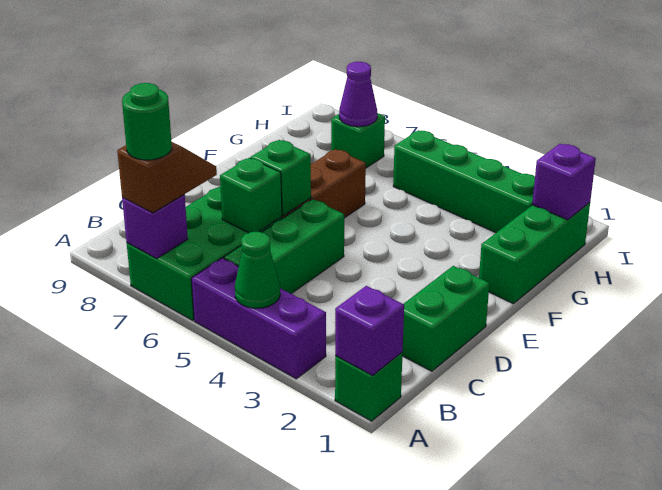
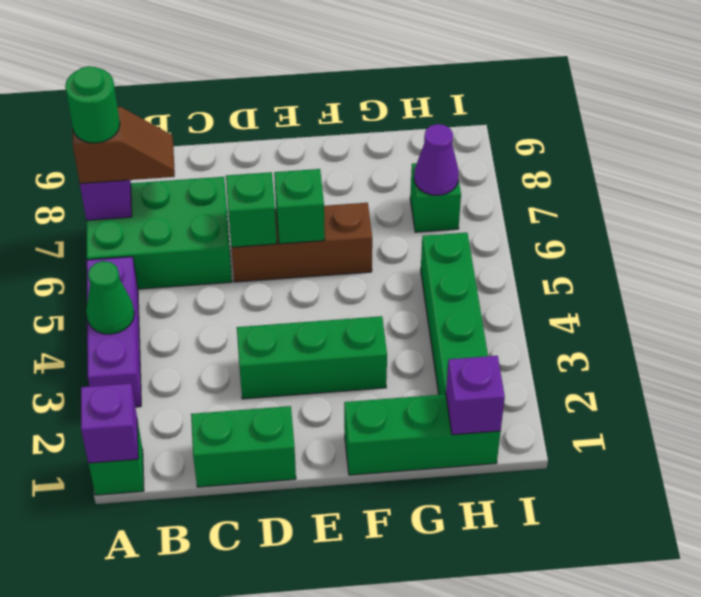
green brick B5:D5 level 1 -> green brick D3:F3 level 1
green brick C6 level 2 -> green brick E6 level 2

